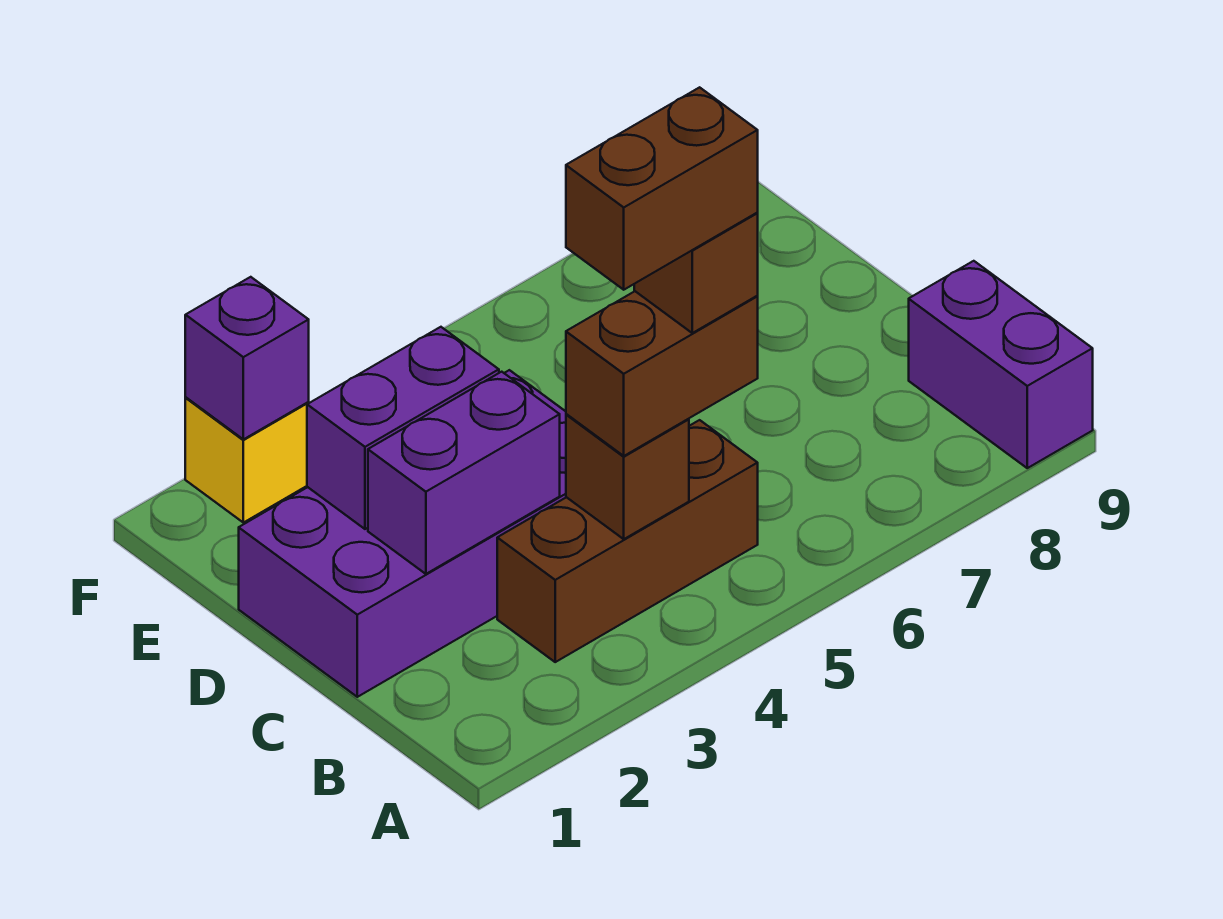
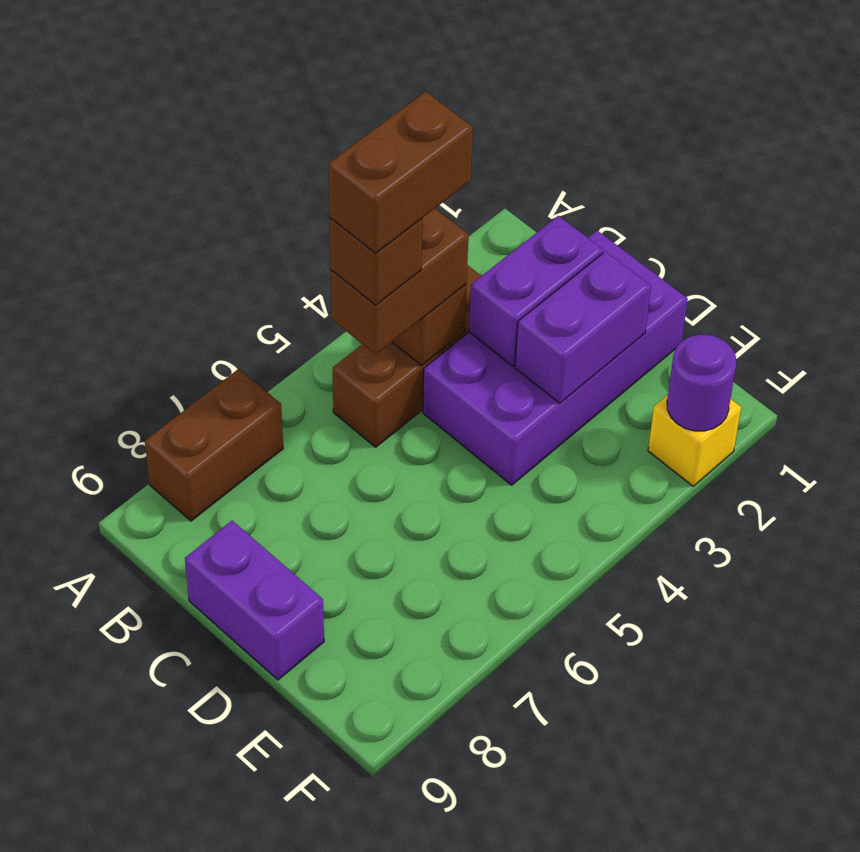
none -> brown brick A7:A8 level 1
purple brick A9:B9 level 1 -> purple brick C9:D9 level 1
purple brick F2 level 2 -> purple round brick F2 level 2

